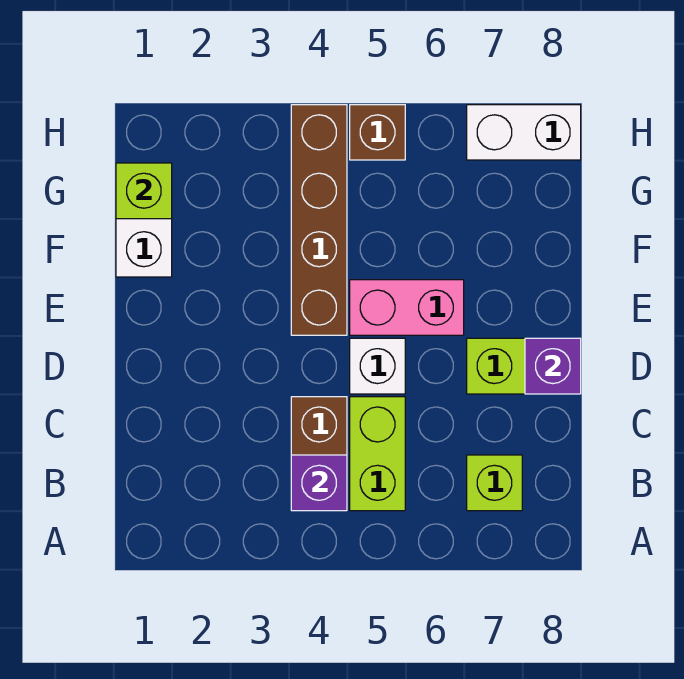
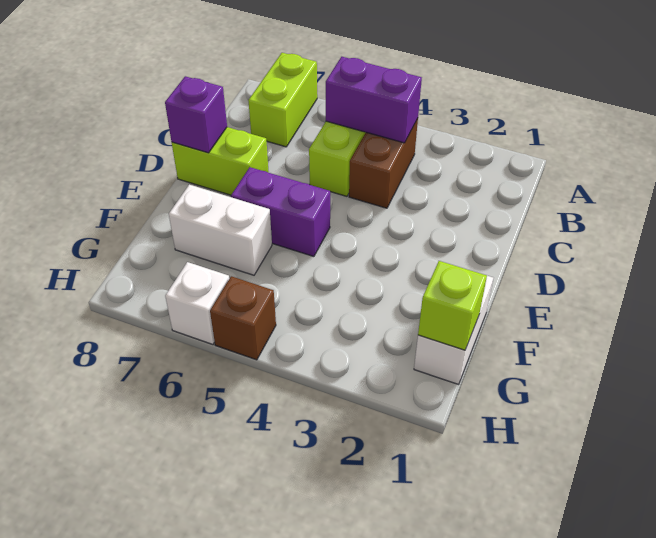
purple brick B4 level 2 -> purple brick B4:B5 level 2
lime brick B7 level 1 -> lime brick A7:B7 level 1
white brick D5 level 1 -> white brick H6 level 1
brown brick E4:H4 level 1 -> none
pink brick E5:E6 level 1 -> purple brick E5:E6 level 1
white brick H7:H8 level 1 -> white brick F6:F7 level 1

